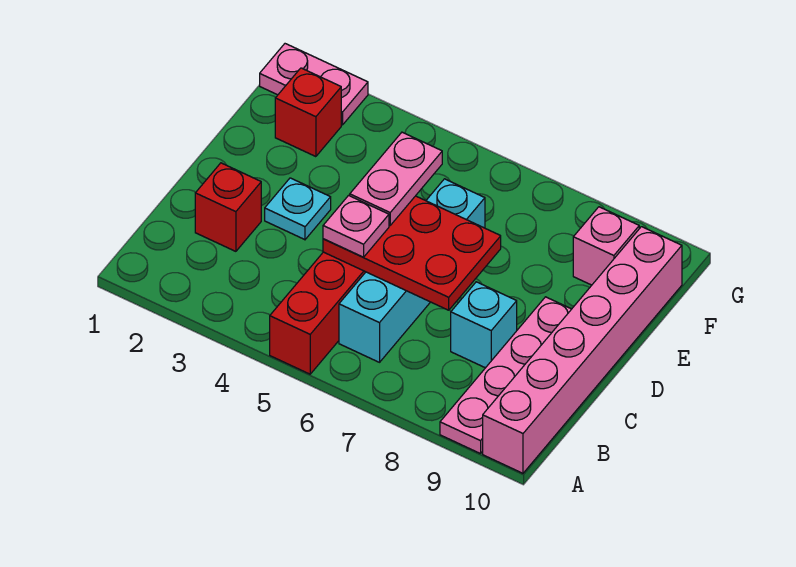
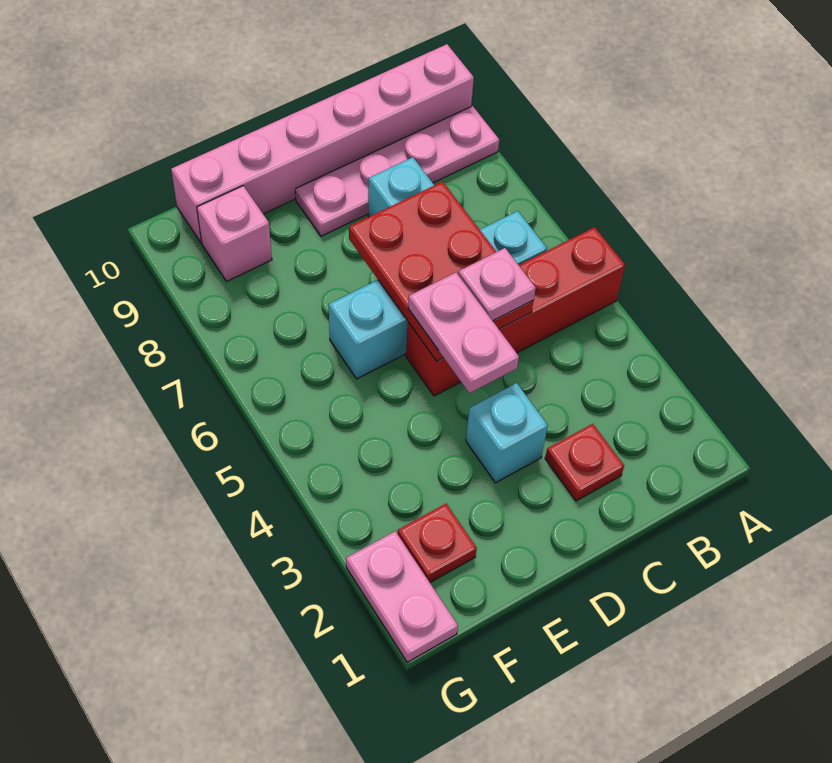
red brick C2 level 1 -> red plate C2 level 1
cyan plate D3 level 1 -> cyan brick D3 level 1
pink plate D5:E5 level 3 -> pink plate D4:D5 level 3
red brick F2 level 1 -> red plate F2 level 1

